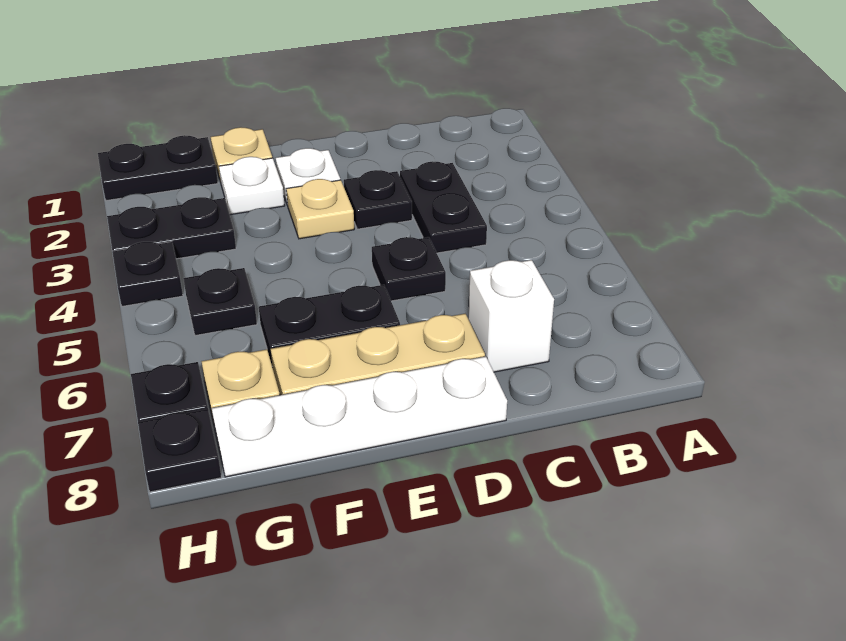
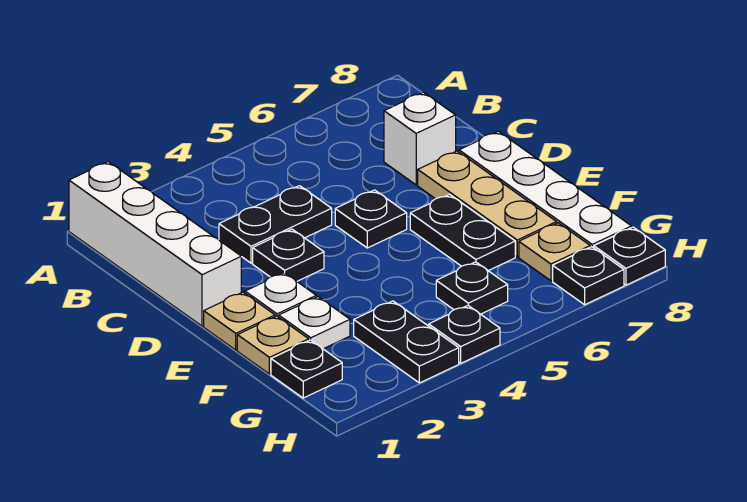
none -> white brick A1:D1 level 1
tan plate E3 level 1 -> tan plate E1 level 1
black plate G1:H1 level 1 -> black plate G1 level 1

